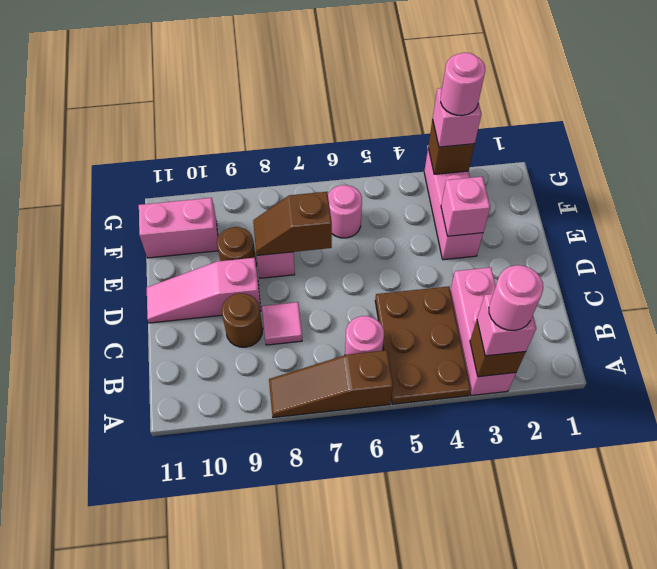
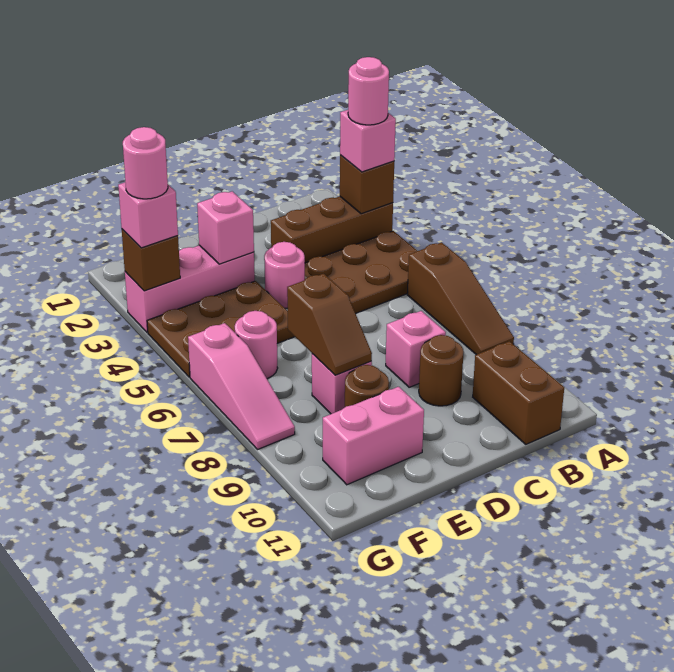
pink brick A3:C3 level 1 -> brown brick A3:C3 level 1
pink round brick B6 level 1 -> pink round brick D4 level 1
none -> brown brick B10:B11 level 1
pink tile C8 level 1 -> pink brick C8 level 1
pink slope D9:D11 level 1 top 9 -> pink slope G6:G8 level 1 top 6
none -> brown plate E4:G5 level 1
pink brick F10:F11 level 1 -> pink brick E10:F10 level 1

